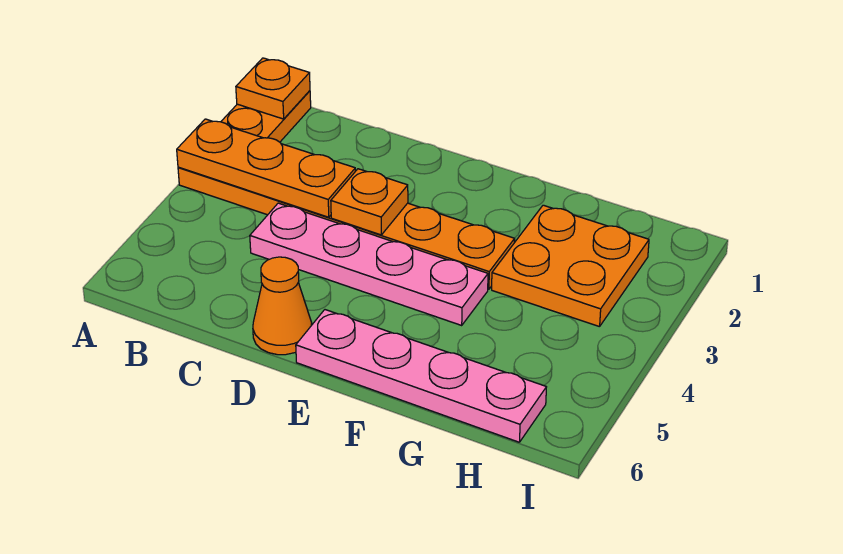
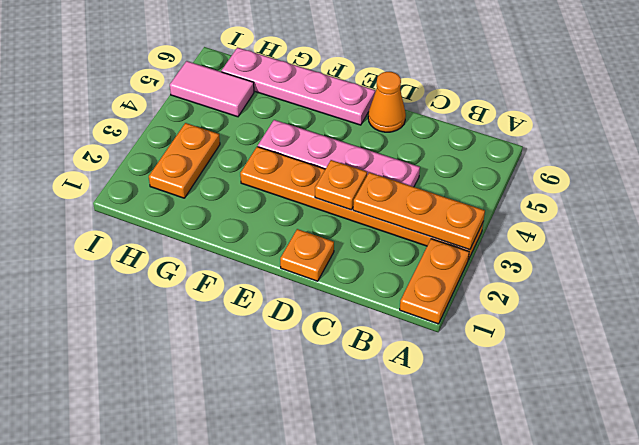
orange plate A1 level 2 -> orange plate D1 level 1
orange plate G2:H3 level 1 -> orange plate H2:H3 level 1
none -> pink tile H5:I5 level 1

